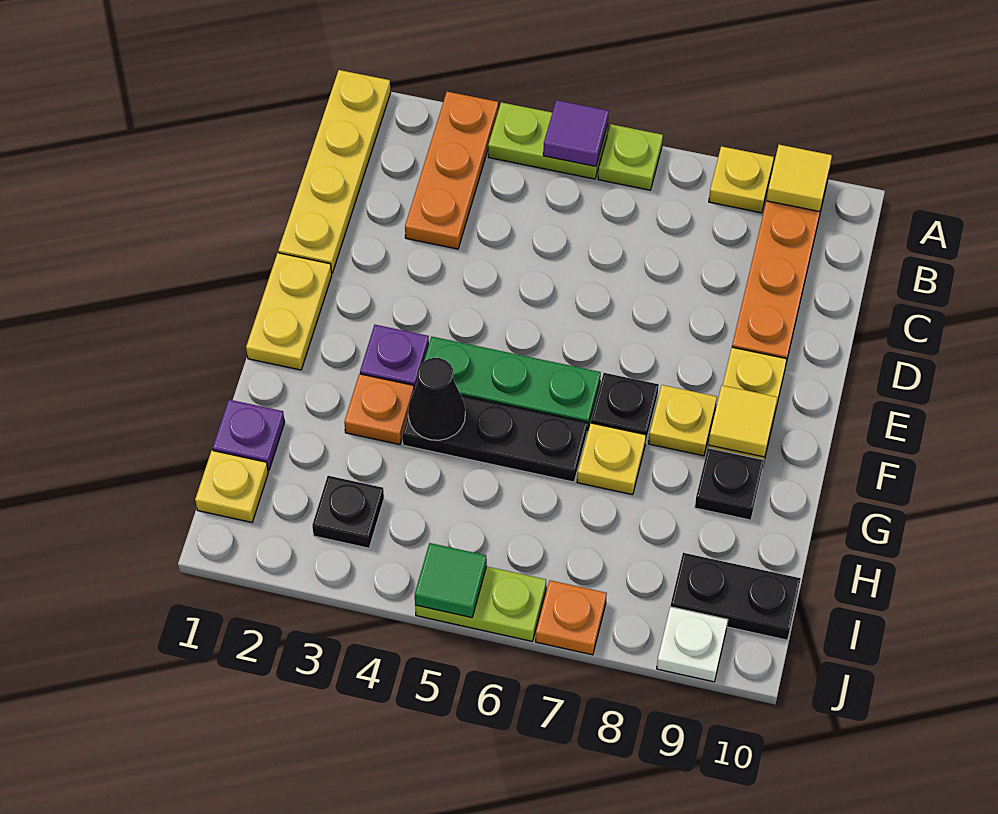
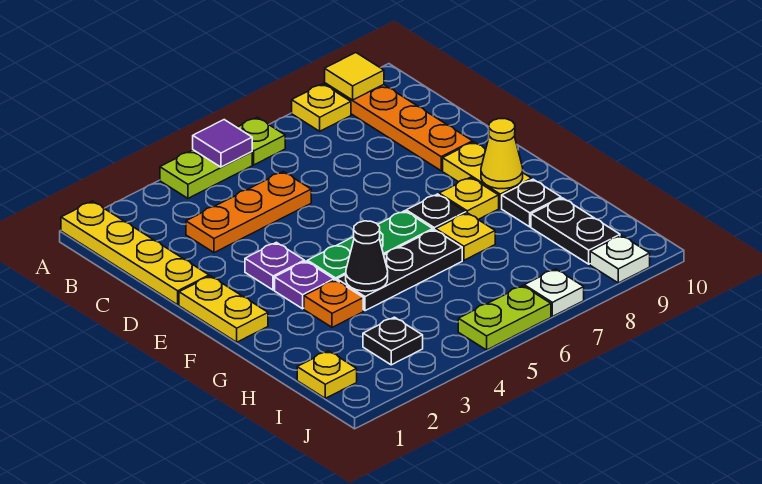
orange plate A3:C3 level 1 -> orange plate C3:C5 level 1
yellow tile F9 level 2 -> yellow cone F9 level 2
purple plate H1 level 1 -> purple plate E3 level 1
black plate I9:I10 level 1 -> black plate H9:I9 level 1
green tile J5 level 2 -> none
orange plate J7 level 1 -> white plate J7 level 1

